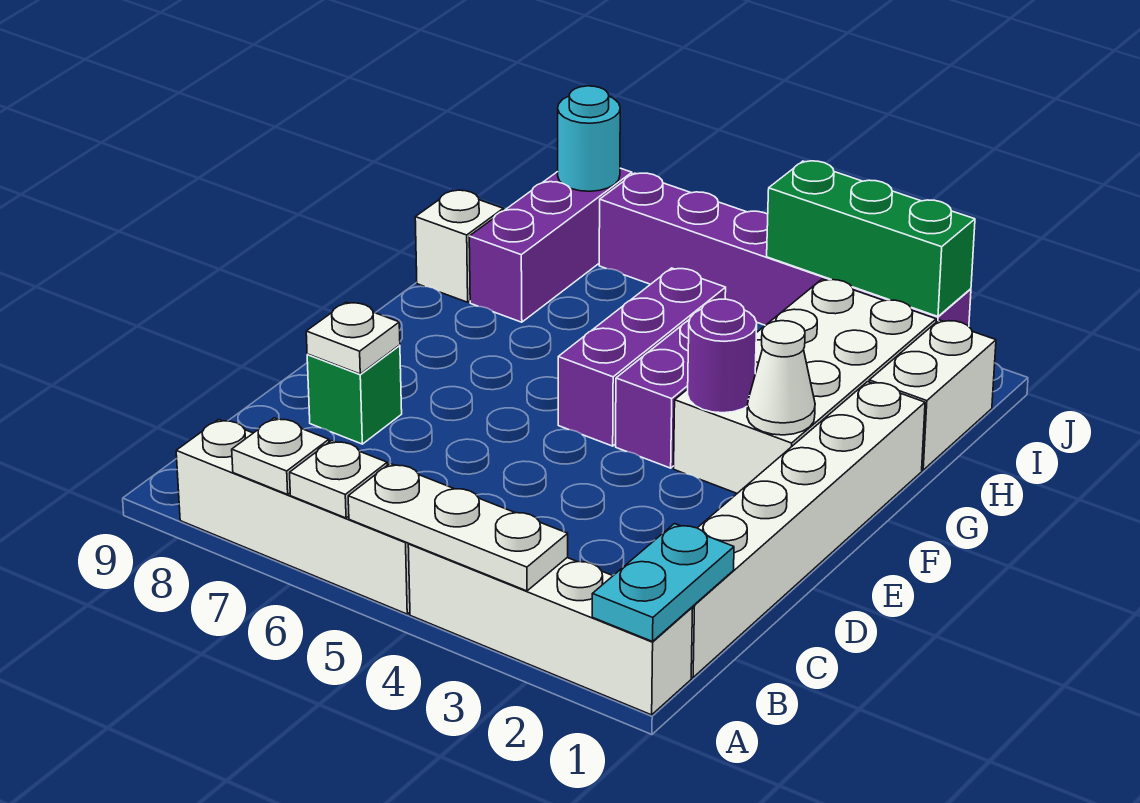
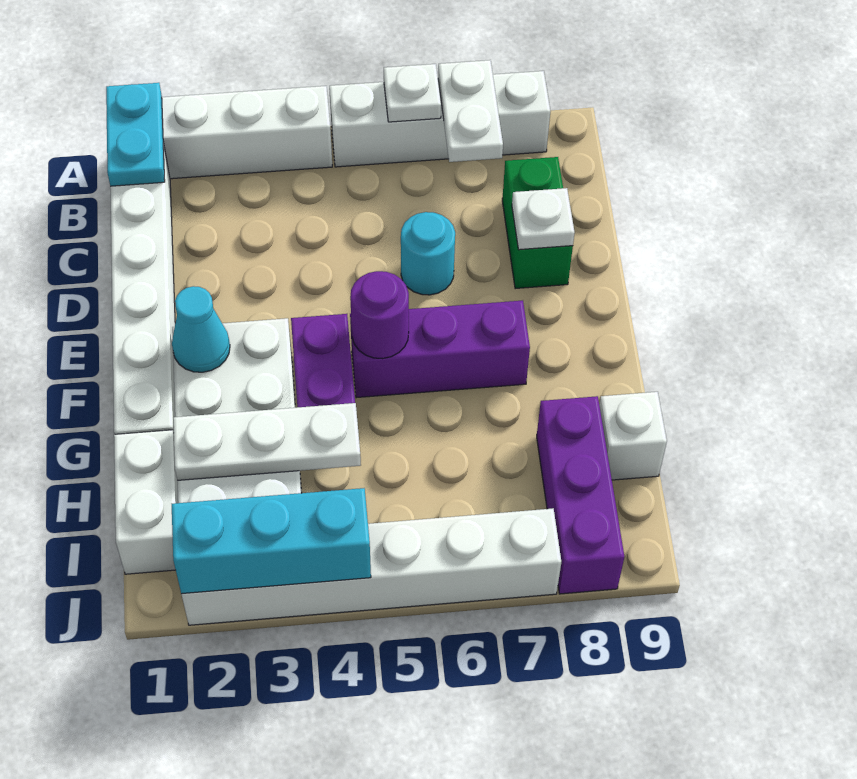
white plate A3:A5 level 2 -> white plate H2:H4 level 2
white plate A7 level 2 -> white plate A7:B7 level 2
green brick D8 level 1 -> green brick C8:D8 level 1
white cone F2 level 2 -> cyan cone F2 level 2
purple round brick F3 level 2 -> purple round brick F5 level 2
purple brick F5:H5 level 1 -> purple brick F5:F7 level 1
purple brick J2:J7 level 1 -> white brick J2:J7 level 1
green brick J2:J4 level 2 -> cyan brick J2:J4 level 2
cyan round brick J8 level 2 -> cyan round brick D6 level 1

